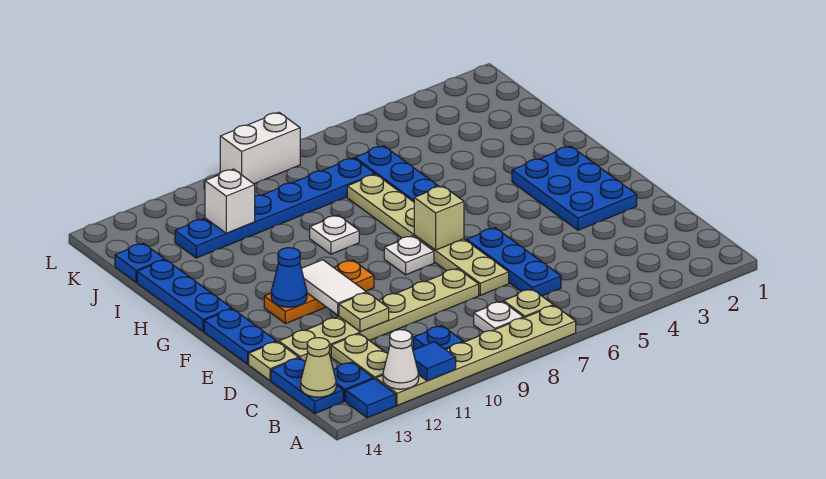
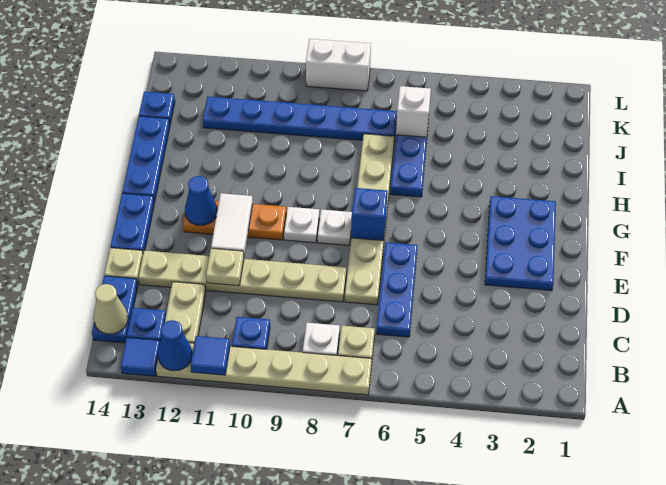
white cone A12 level 2 -> blue cone A12 level 2
tan brick F7 level 2 -> blue brick F7 level 2
white plate H9 level 1 -> white plate F9 level 1
white brick J11 level 2 -> white brick J6 level 2

